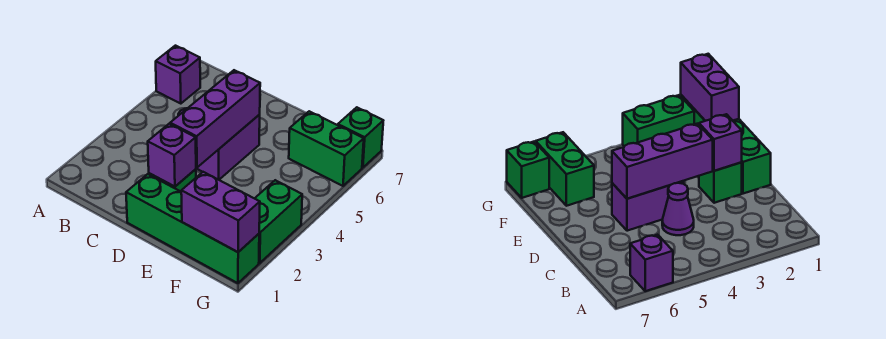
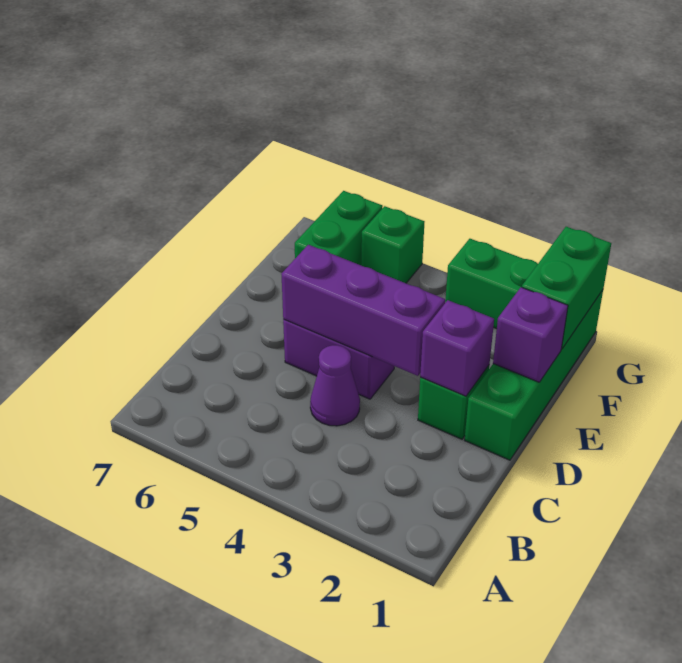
purple brick A6 level 1 -> purple brick E1 level 2
purple brick F1:G1 level 2 -> green brick F1:G1 level 2
green brick G7 level 1 -> green brick G5 level 1

